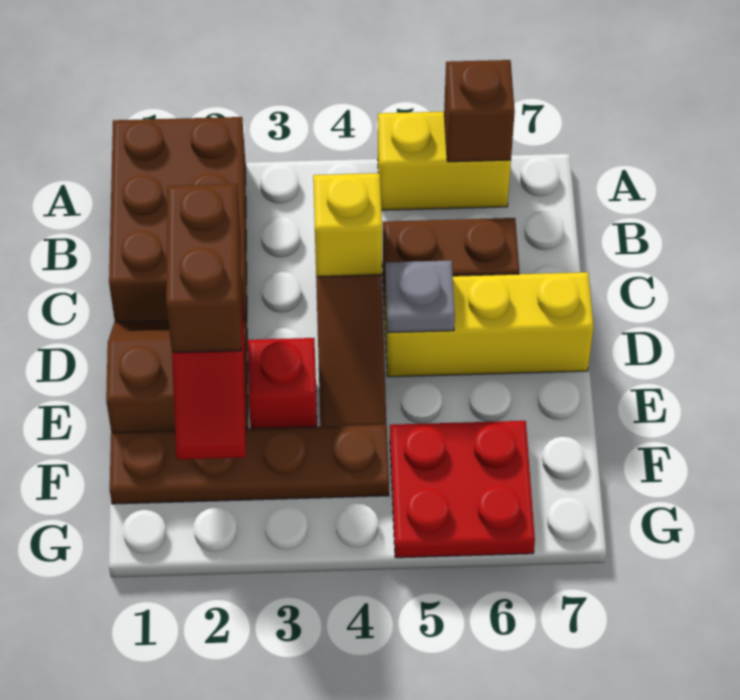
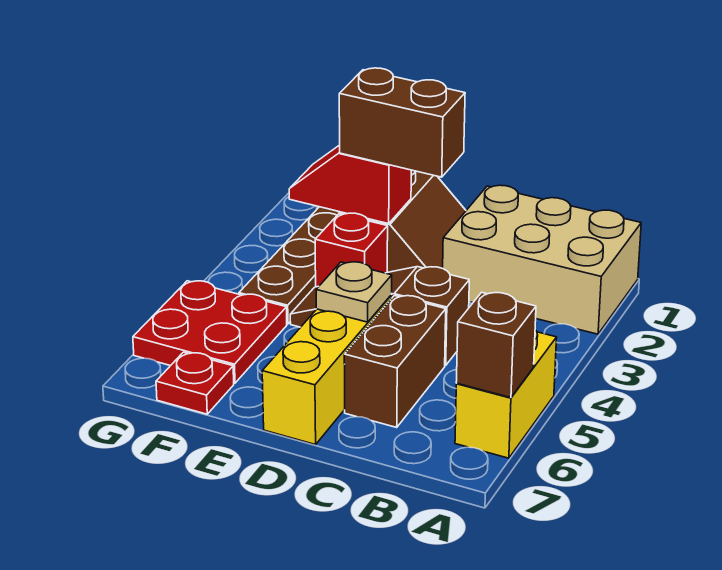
brown brick A1:C2 level 1 -> tan brick A1:C2 level 1
yellow brick C4 level 2 -> none
grey plate D5 level 2 -> tan plate D5 level 2
none -> red plate F7 level 1

